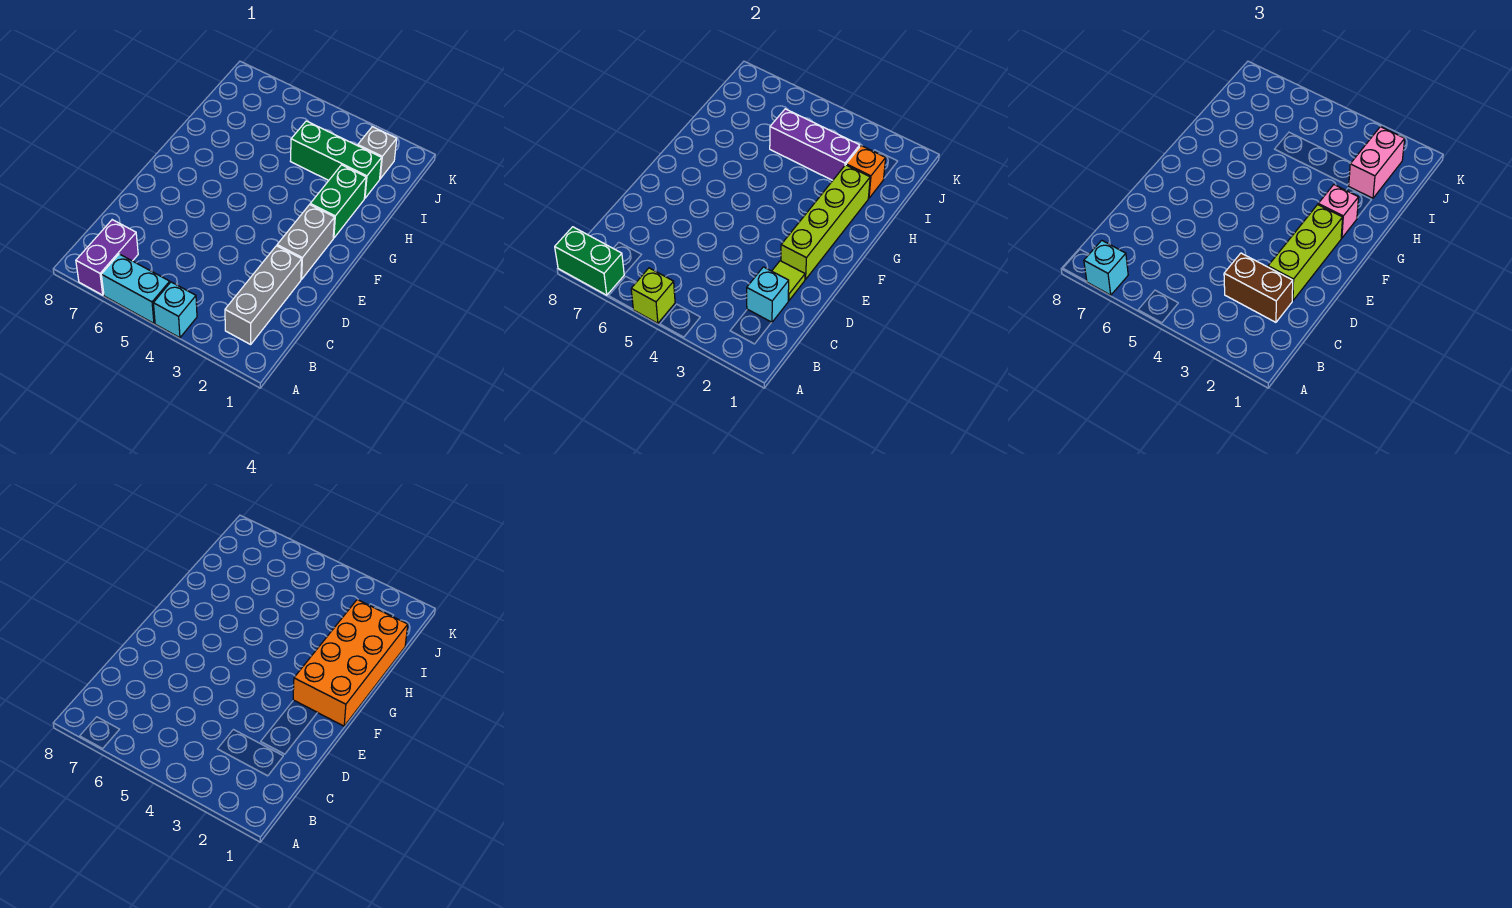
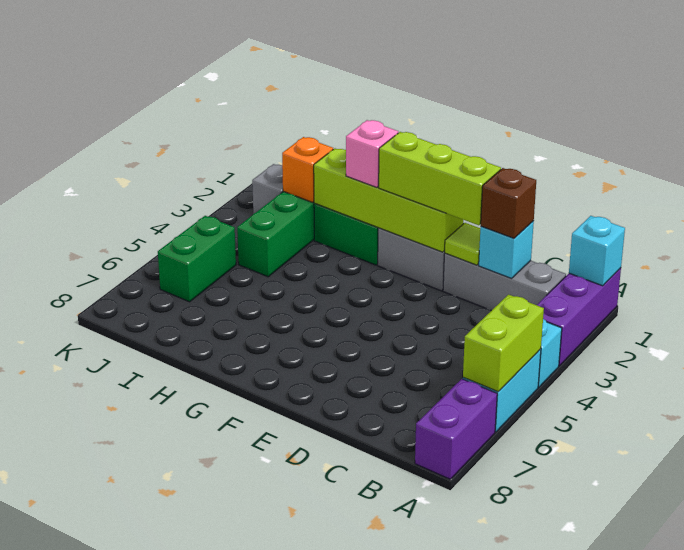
lime brick A5 level 2 -> lime brick A5:A6 level 2
purple brick A7:B7 level 1 -> purple brick A7:A8 level 1
green brick A7:A8 level 2 -> green brick J5:J6 level 1
cyan brick A7 level 3 -> cyan brick A1 level 2
brown brick C2:C3 level 3 -> brown brick C2 level 3
orange brick F1:I2 level 4 -> none
pink brick I2:J2 level 3 -> none
purple brick I3:I5 level 2 -> purple brick A1:A3 level 1

